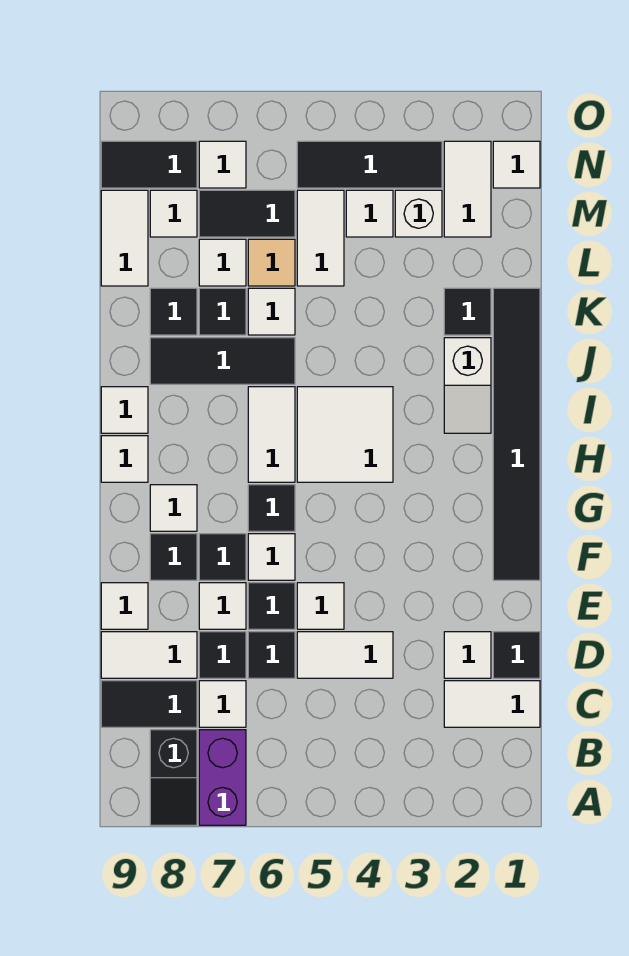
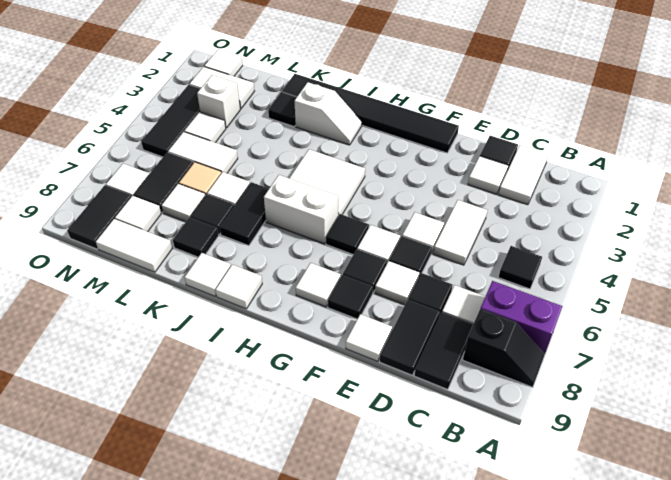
black tile D6 level 1 -> black tile B5 level 1
white tile D8:D9 level 1 -> black tile D8:D9 level 1
white tile H6:I6 level 1 -> white brick H6:I6 level 1
white tile H9 level 1 -> white tile J9 level 1
black tile J6:J8 level 1 -> black tile J6:J7 level 1

